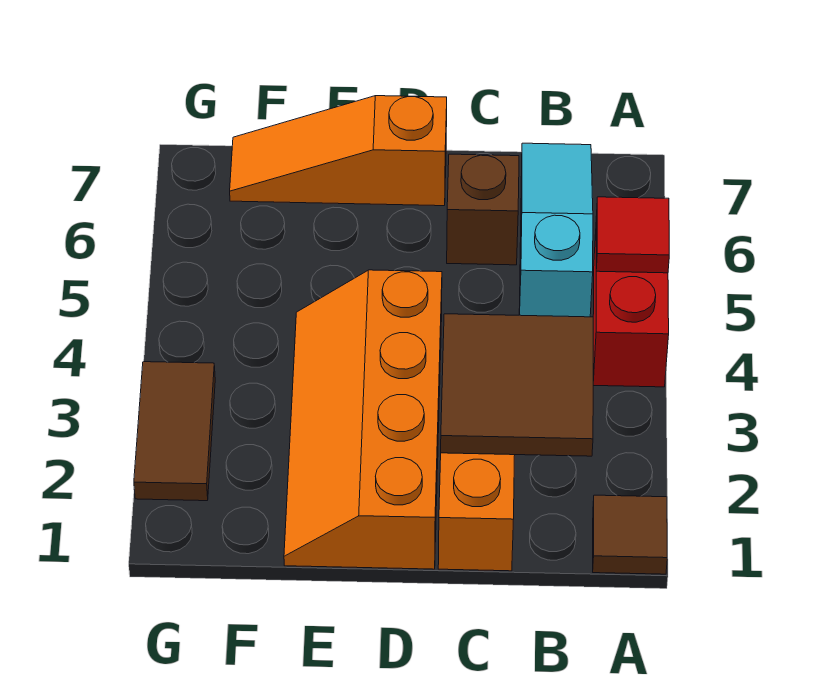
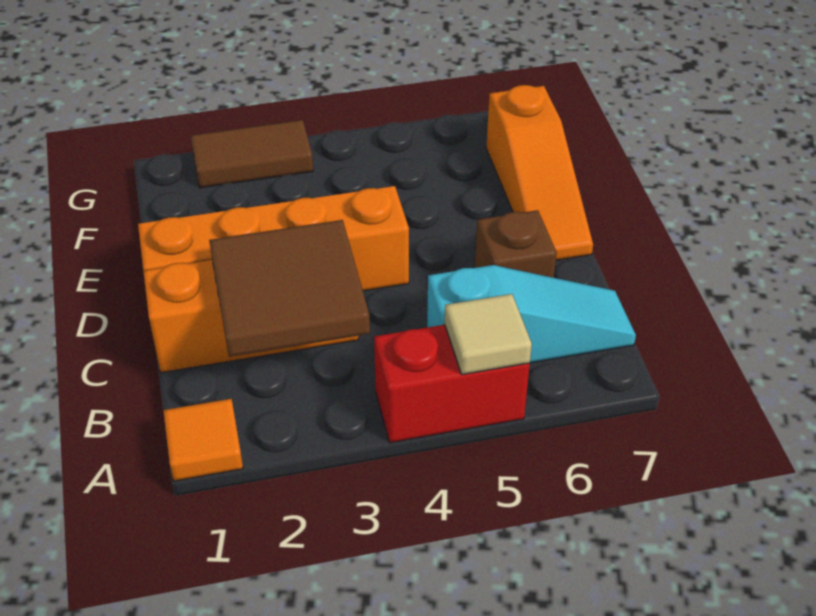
brown tile A1 level 1 -> orange tile A1 level 1
red tile A5 level 2 -> tan tile A5 level 2
orange slope D7:F7 level 1 top D -> orange slope D7:F7 level 1 top F

